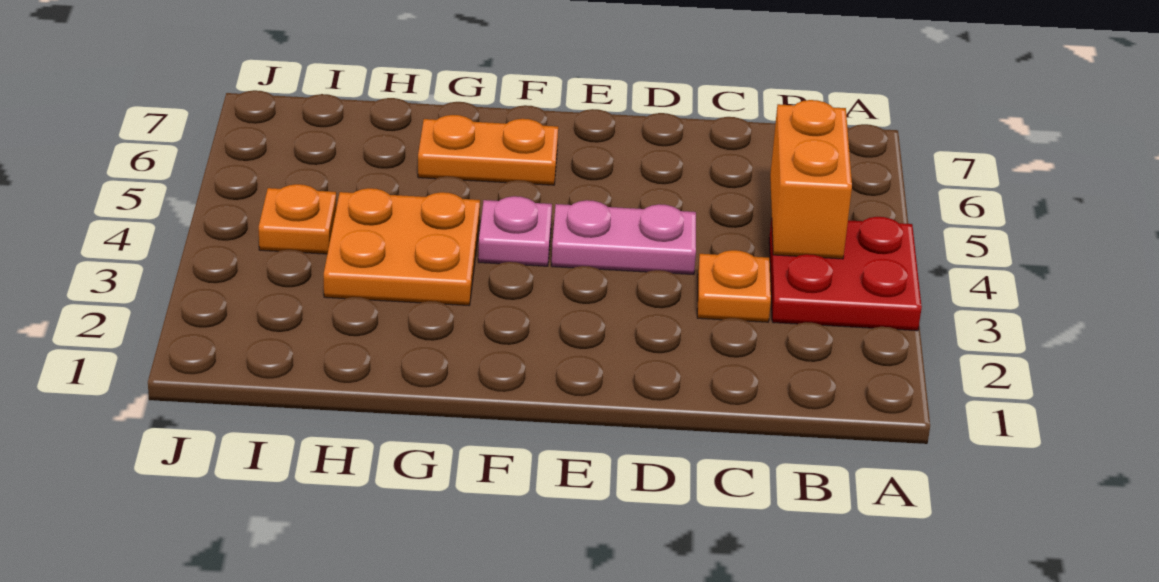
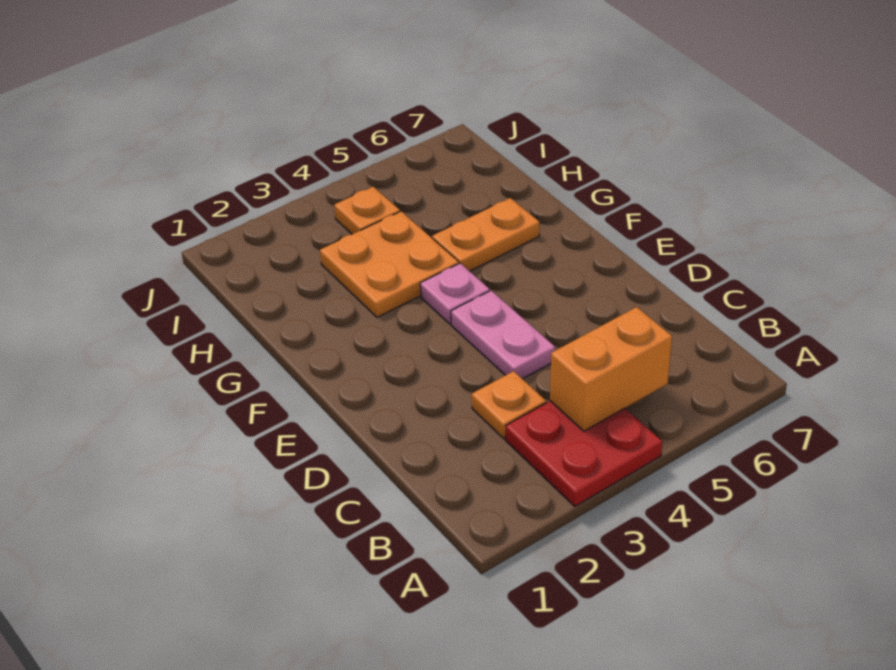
orange plate F6:G6 level 1 -> orange plate G5:G6 level 1

